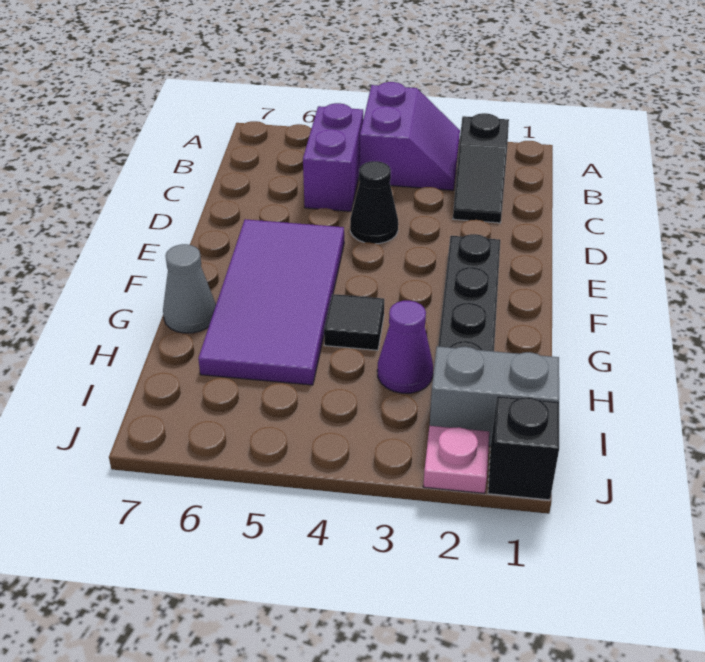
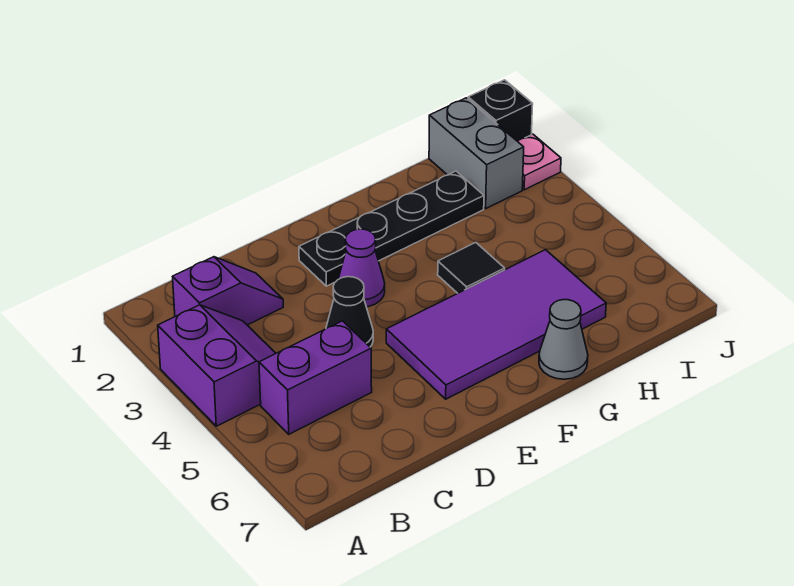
purple slope A3:B4 level 1 top 4 -> purple slope A3:B4 level 1 top A
black slope B2:C2 level 1 top B -> purple slope B2:C2 level 1 top B
purple cone H3 level 1 -> purple cone E3 level 1

